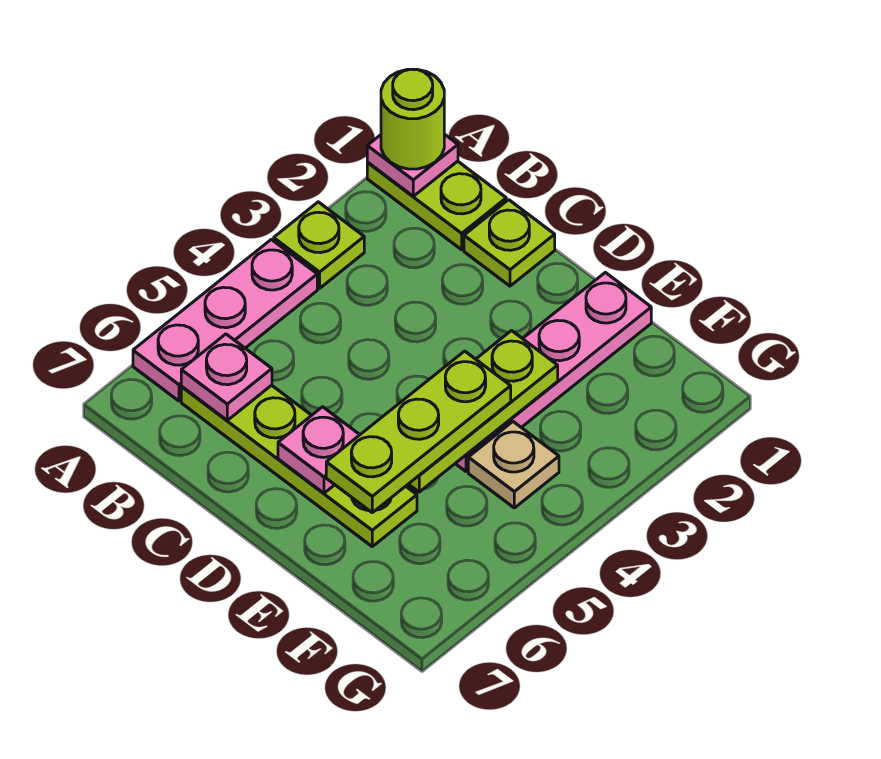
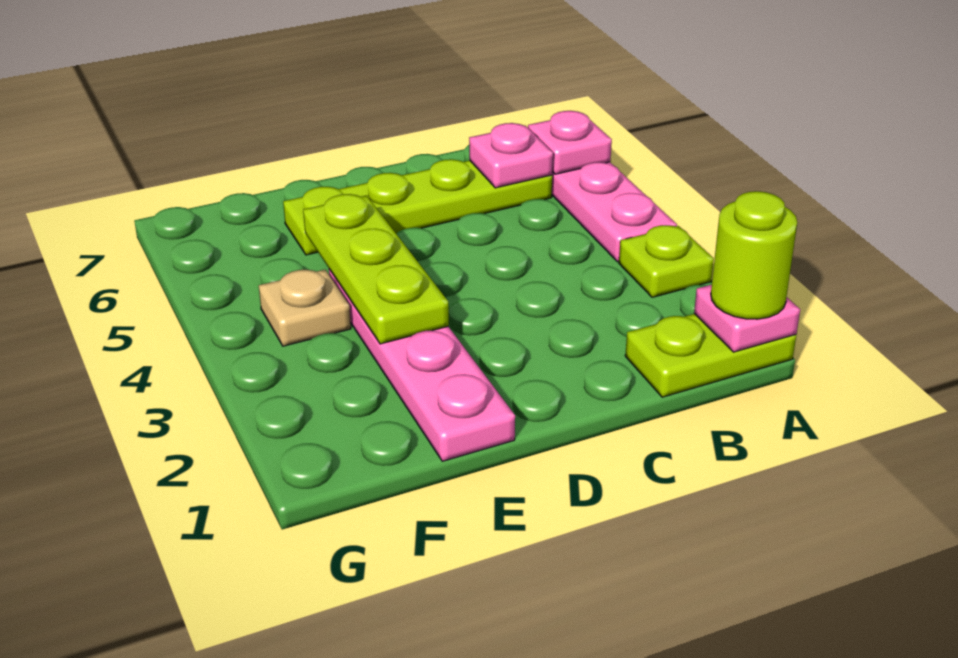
lime plate C1 level 1 -> none
pink plate D6 level 2 -> pink plate A6 level 2
lime plate E4:E6 level 3 -> none

